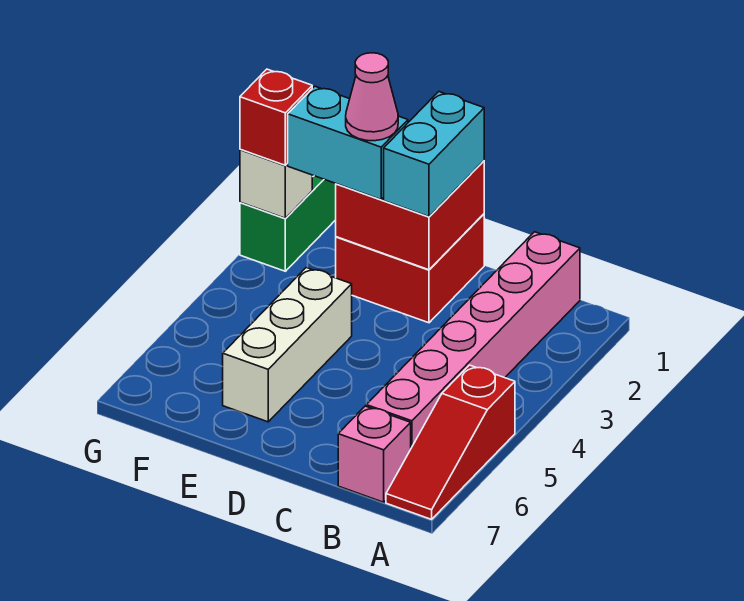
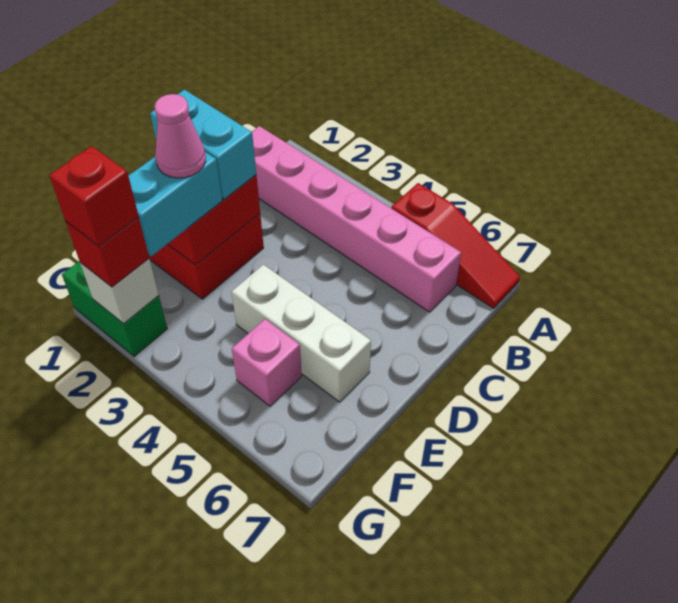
pink brick B7 level 1 -> pink brick F5 level 1
none -> red brick G2 level 4

